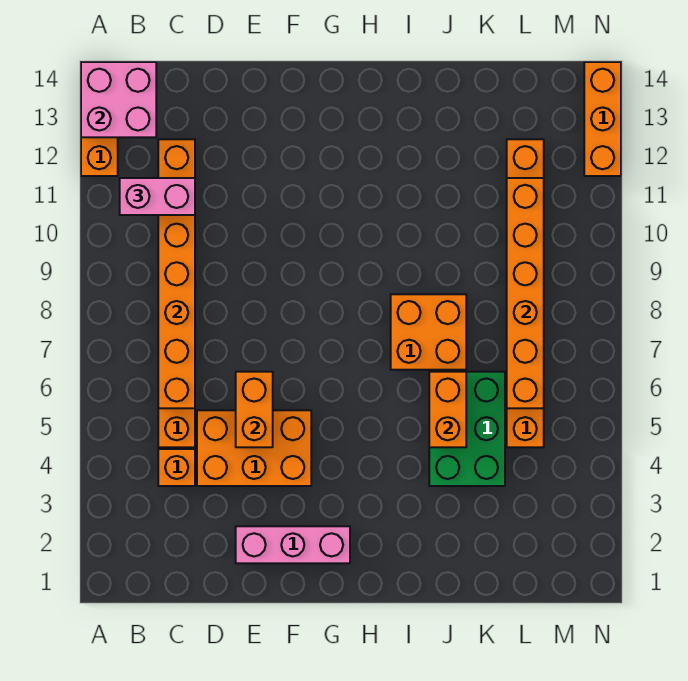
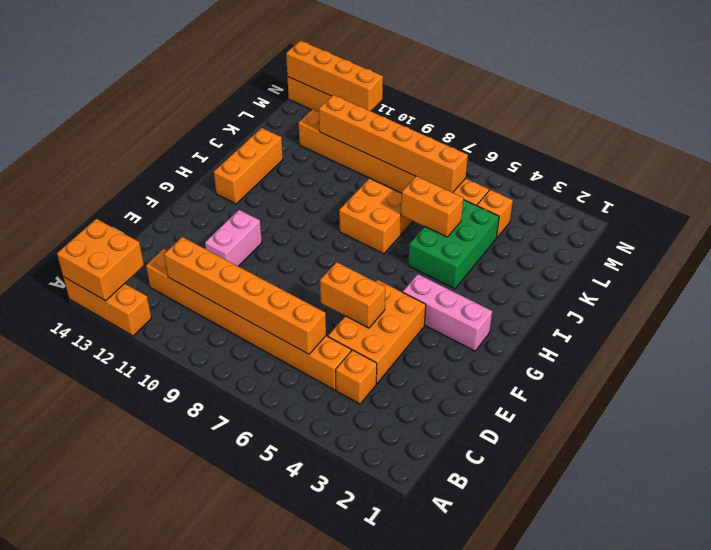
pink brick A13:B14 level 2 -> orange brick A13:B14 level 2
pink brick B11:C11 level 3 -> pink brick E11:F11 level 1
pink brick E2:G2 level 1 -> pink brick G2:G4 level 1
none -> orange brick H13:J13 level 1
green brick J4:K6 level 1 -> green brick I4:K5 level 1
none -> orange brick L4 level 1
none -> orange brick N11:N14 level 2

